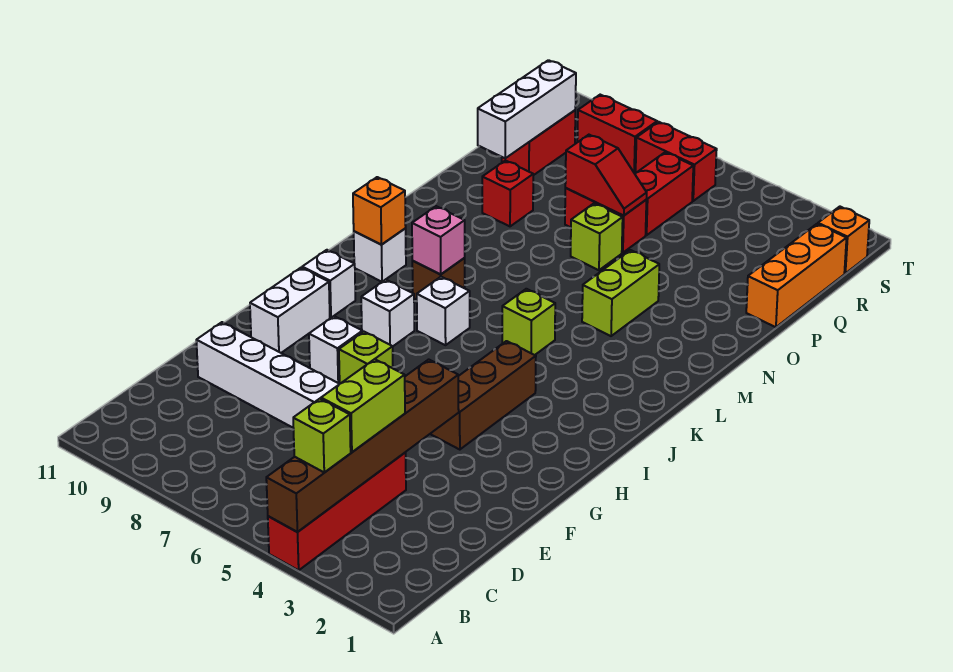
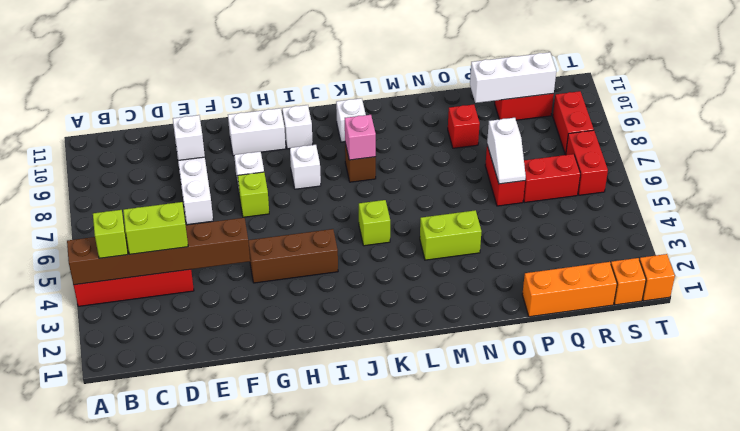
white brick J7 level 1 -> white brick E9 level 2
orange brick K10 level 2 -> orange brick T1 level 1
lime brick O6 level 1 -> none
red slope P6:P7 level 2 top 7 -> white slope P6:P7 level 2 top 7

